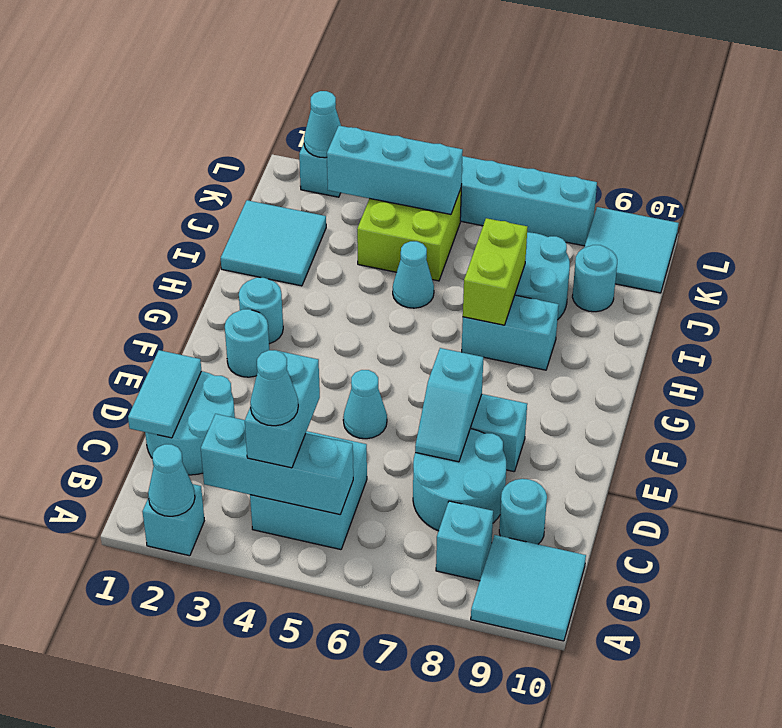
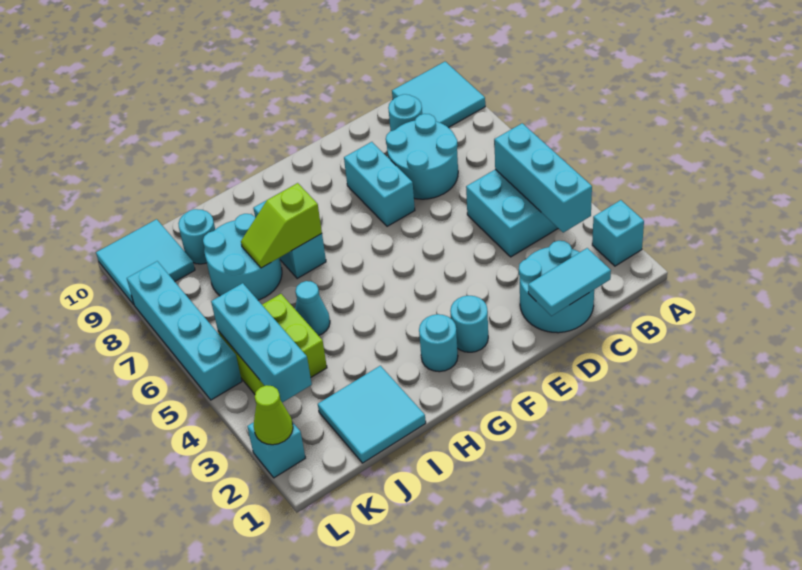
cyan cone A2 level 2 -> none
cyan brick B4:C4 level 3 -> none
cyan cone B4 level 4 -> none
cyan brick B8 level 1 -> none
cyan slope D7:E7 level 2 top E -> none
cyan cone E5 level 1 -> none
lime brick H7:I7 level 2 -> lime slope H7:I7 level 2 top H
cyan cone L2 level 2 -> lime cone L2 level 2

